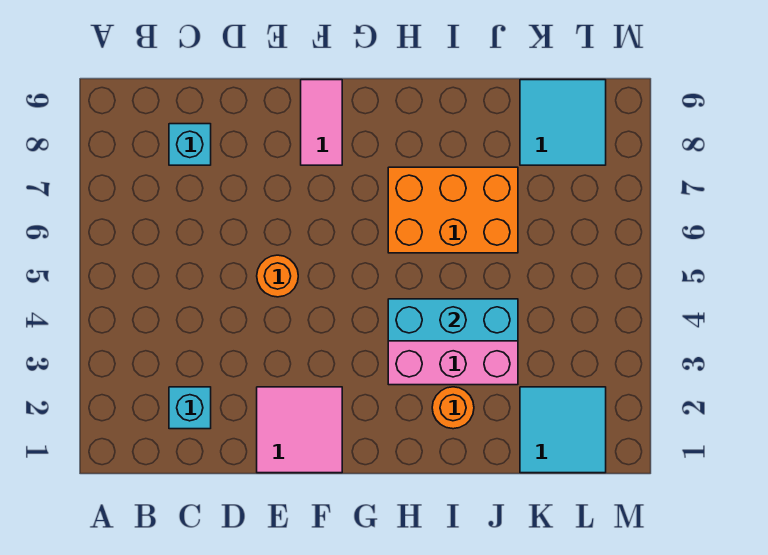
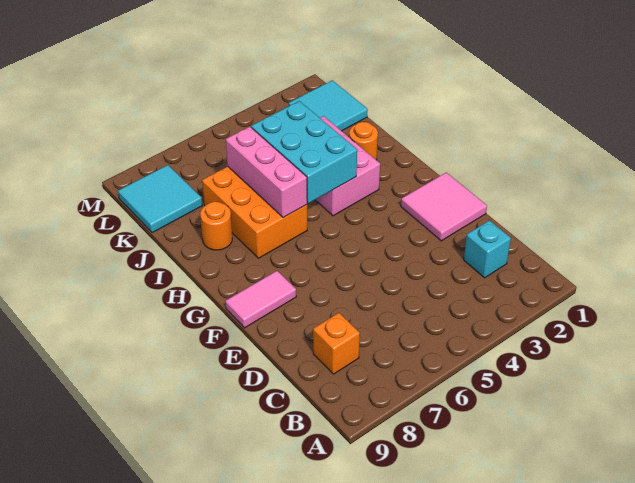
cyan brick C8 level 1 -> orange brick C8 level 1
orange round brick E5 level 1 -> orange round brick I8 level 1
cyan brick H4:J4 level 2 -> cyan brick H4:J5 level 2
none -> pink brick H6:J6 level 2

